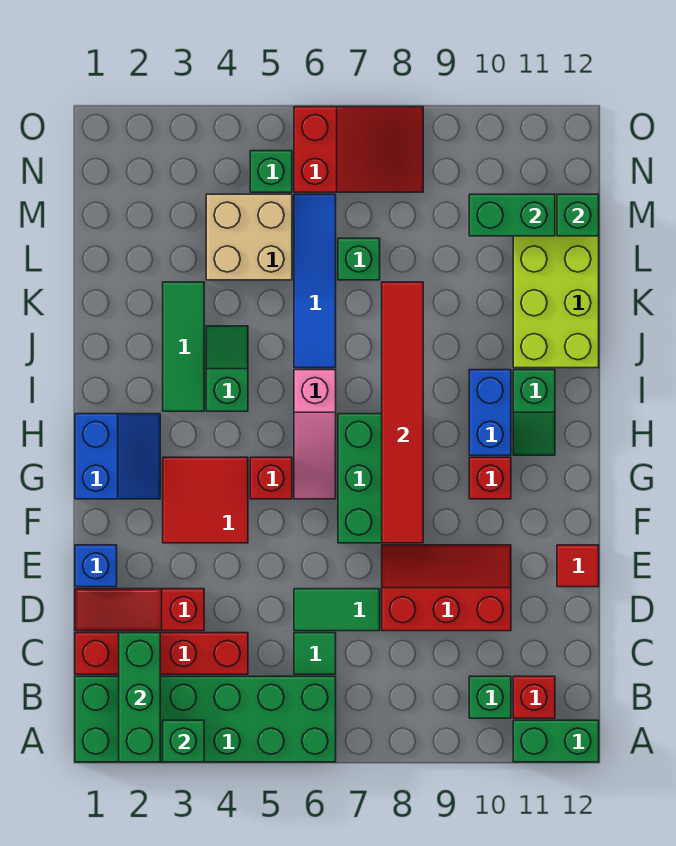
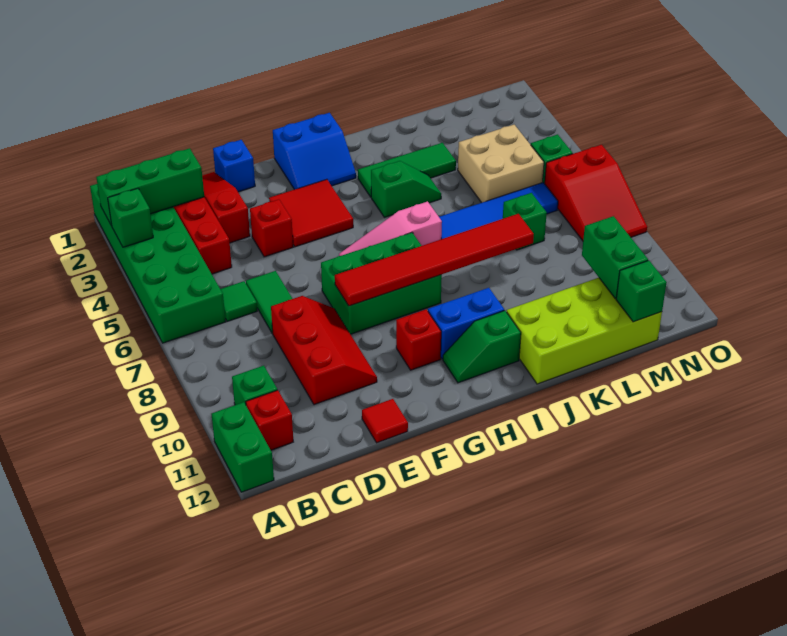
red brick G5 level 1 -> red brick E4 level 1

